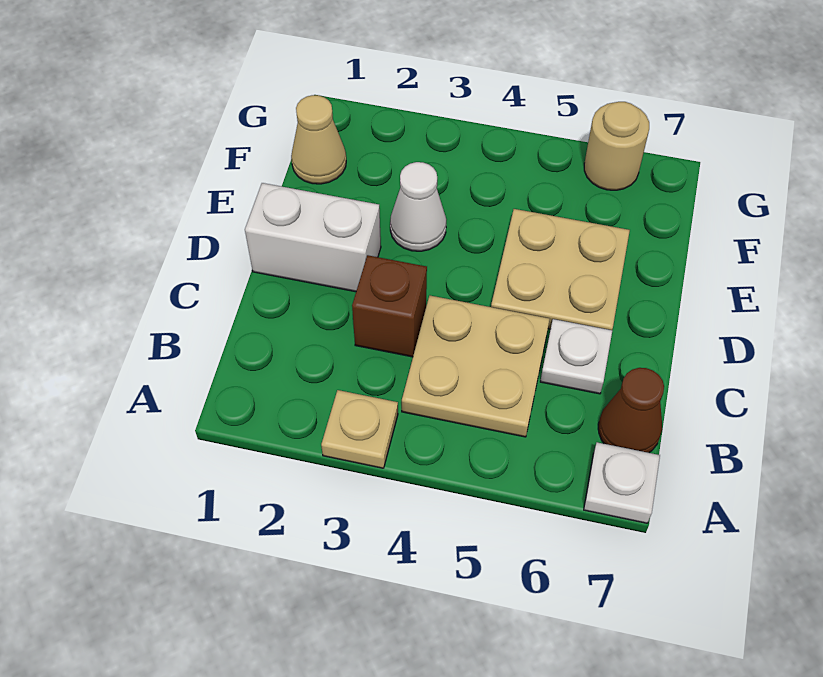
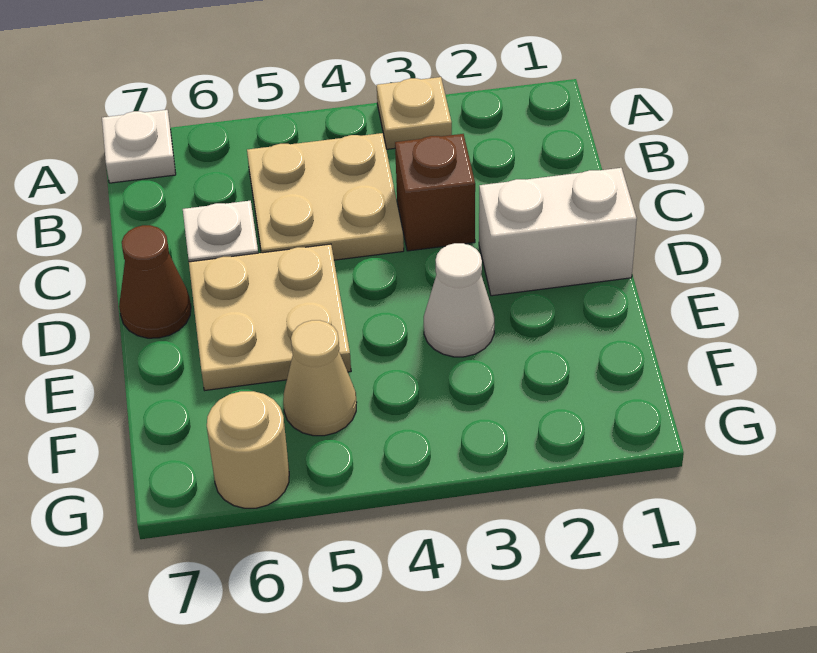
brown cone B7 level 1 -> brown cone D7 level 1
tan cone F1 level 1 -> tan cone F5 level 1

